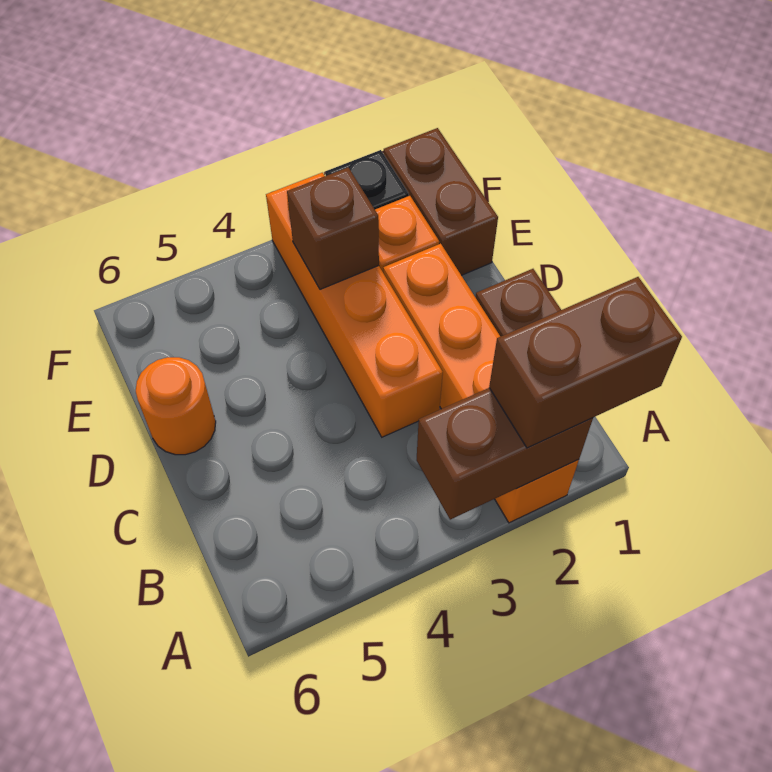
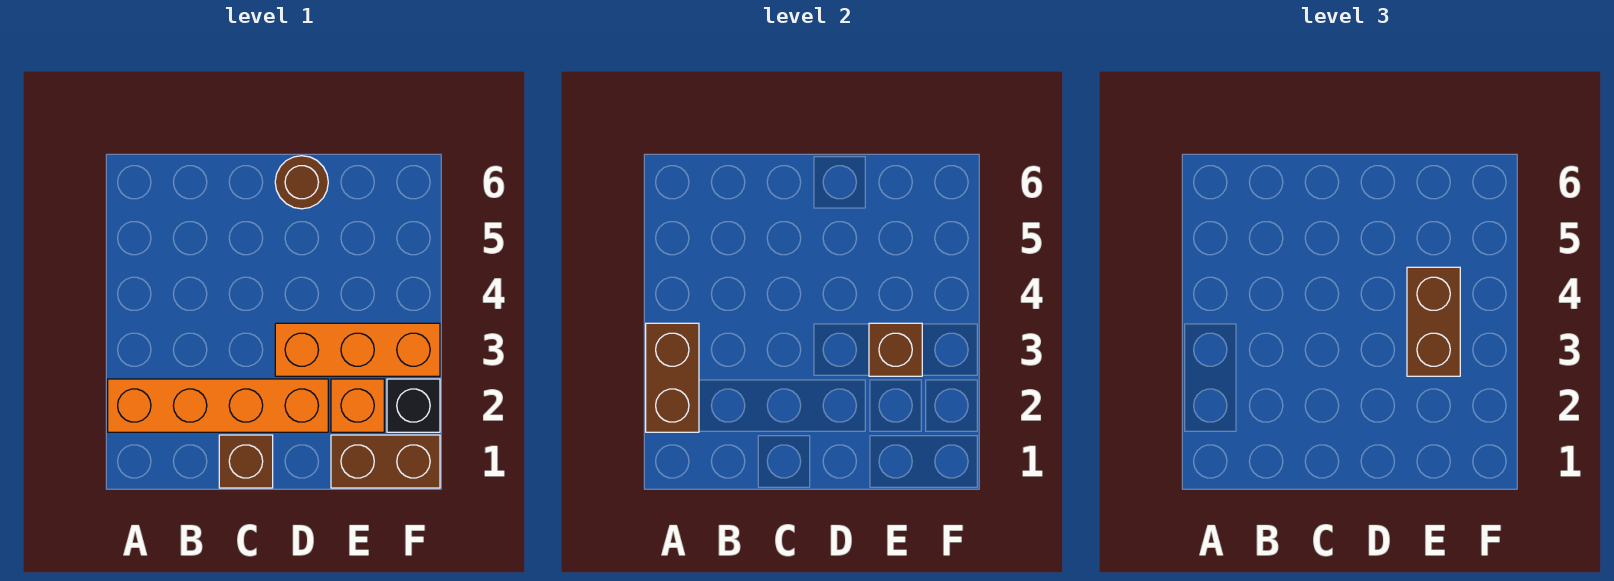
brown brick A1:A2 level 3 -> brown brick E3:E4 level 3
orange brick C3:F3 level 1 -> orange brick D3:F3 level 1
orange round brick D6 level 1 -> brown round brick D6 level 1

